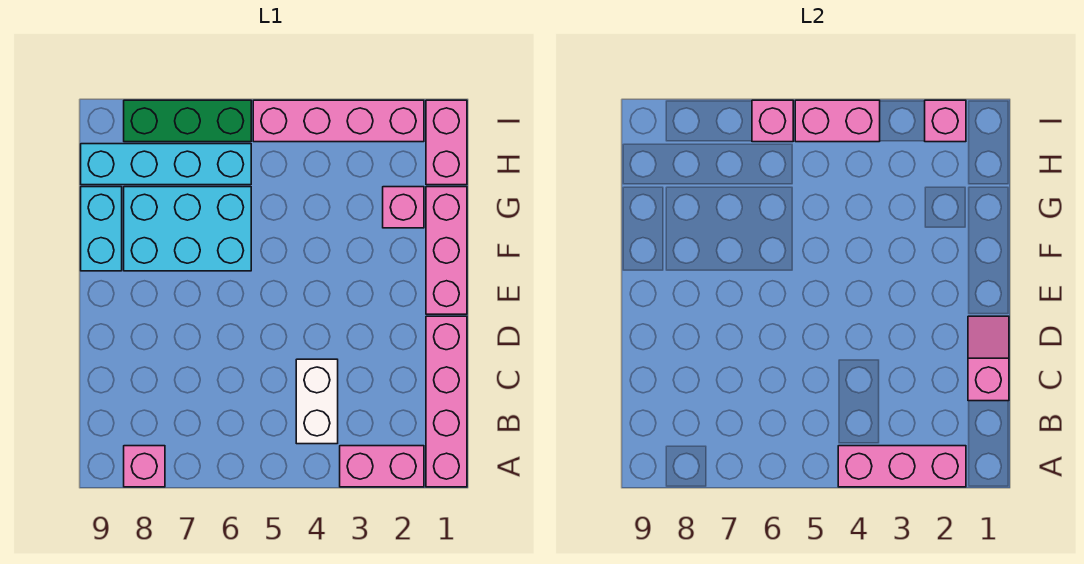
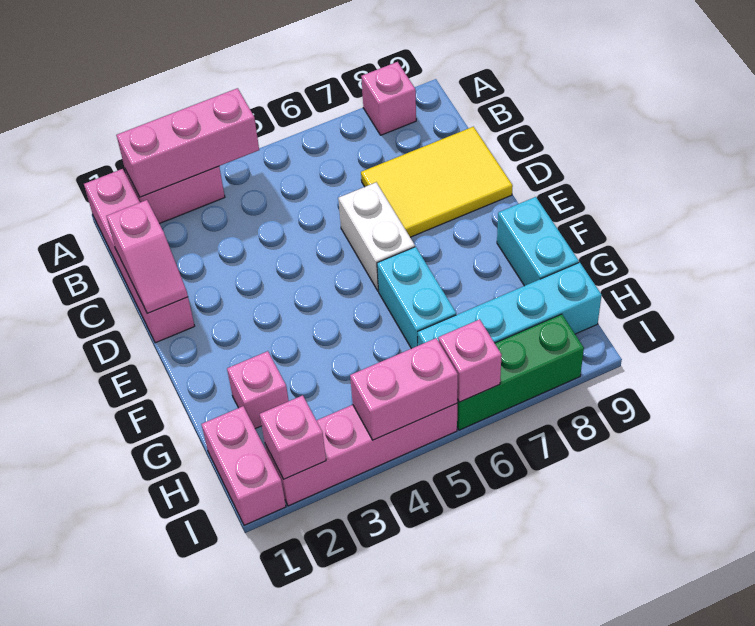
white brick B4:C4 level 1 -> white brick D6:E6 level 1
none -> yellow tile C7:D9 level 1
pink brick E1:G1 level 1 -> none
cyan brick F6:G8 level 1 -> cyan brick F6:G6 level 1

